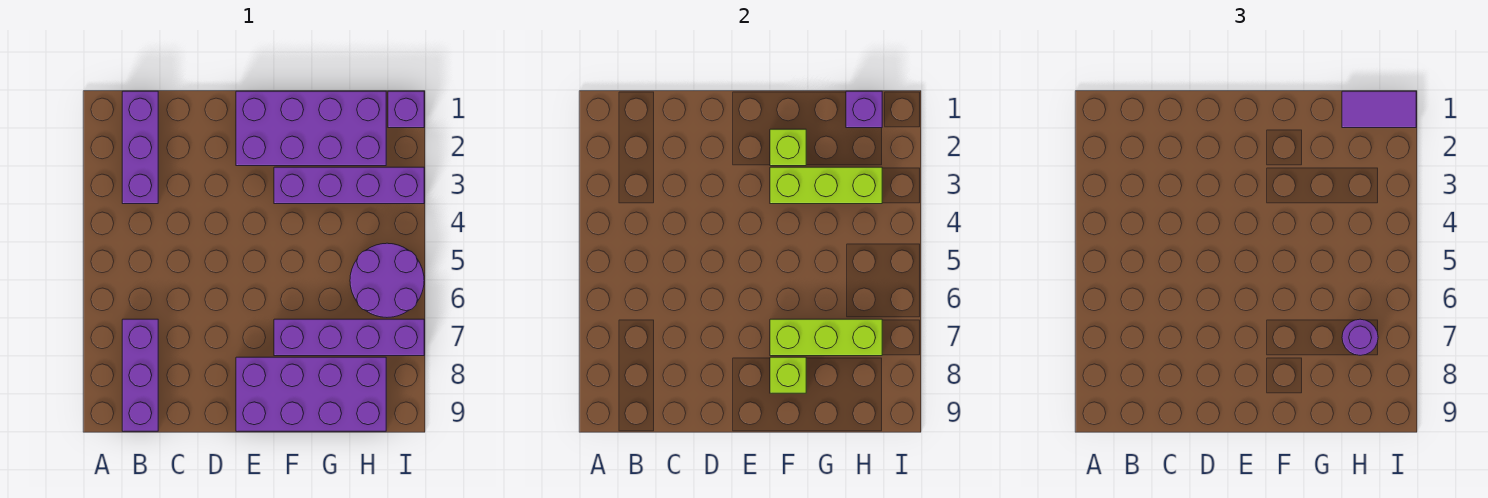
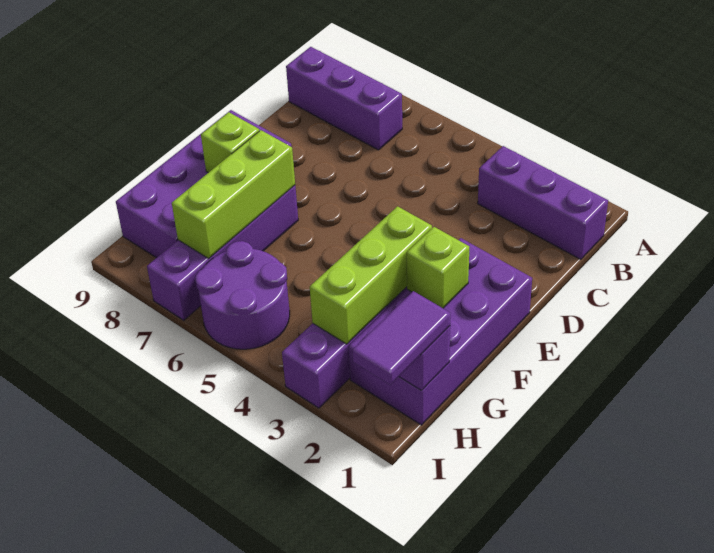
purple round brick H7 level 3 -> none
purple brick I1 level 1 -> none

